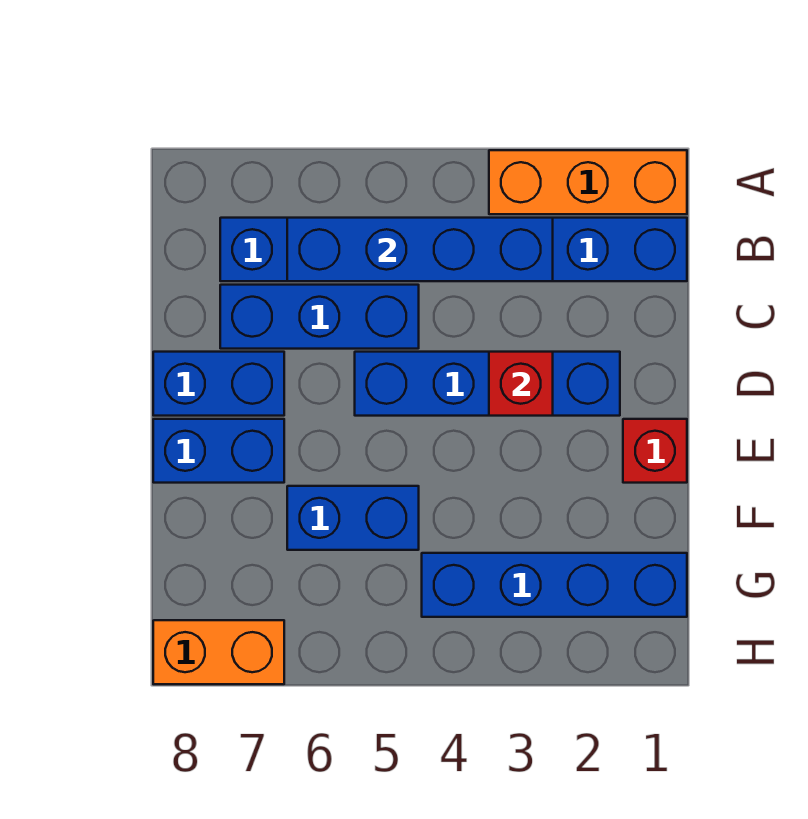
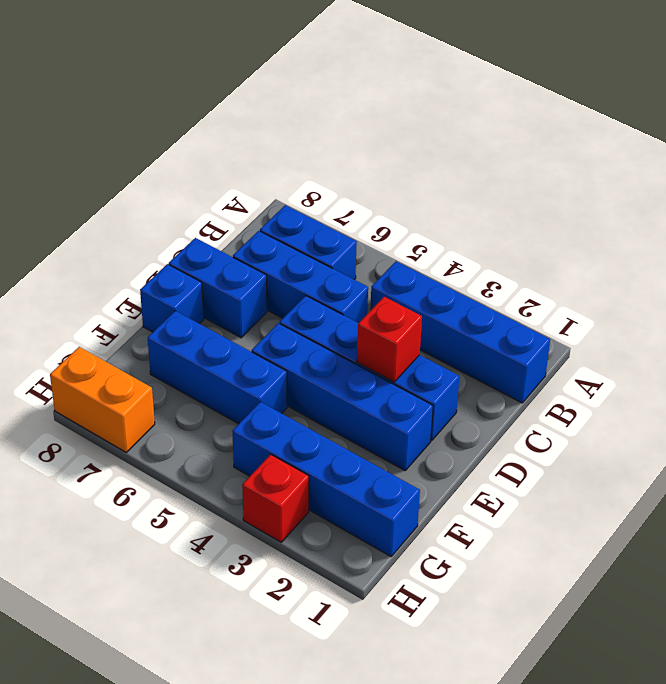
orange brick A1:A3 level 1 -> none
blue brick B3:B6 level 2 -> blue brick E2:E5 level 1
red brick E1 level 1 -> red brick H3 level 1
blue brick E7:E8 level 1 -> blue brick E8 level 1
blue brick F5:F6 level 1 -> blue brick F5:F7 level 1

